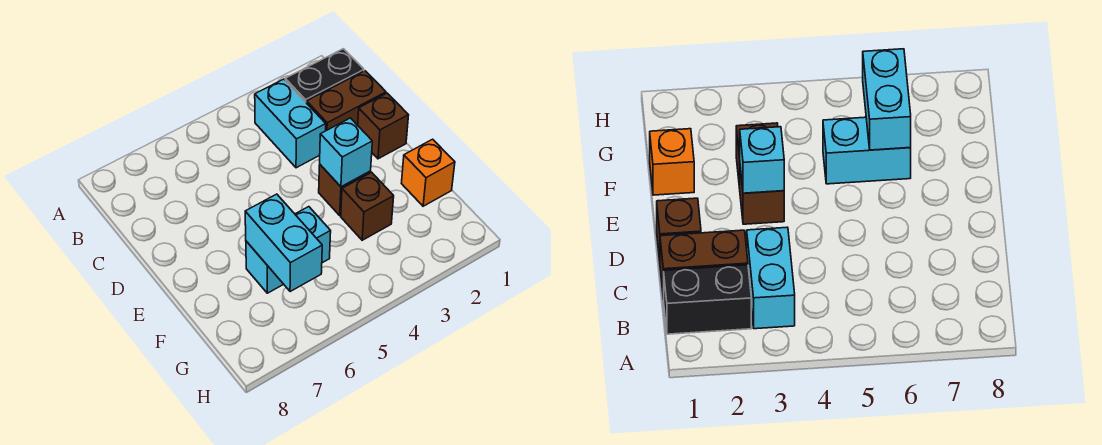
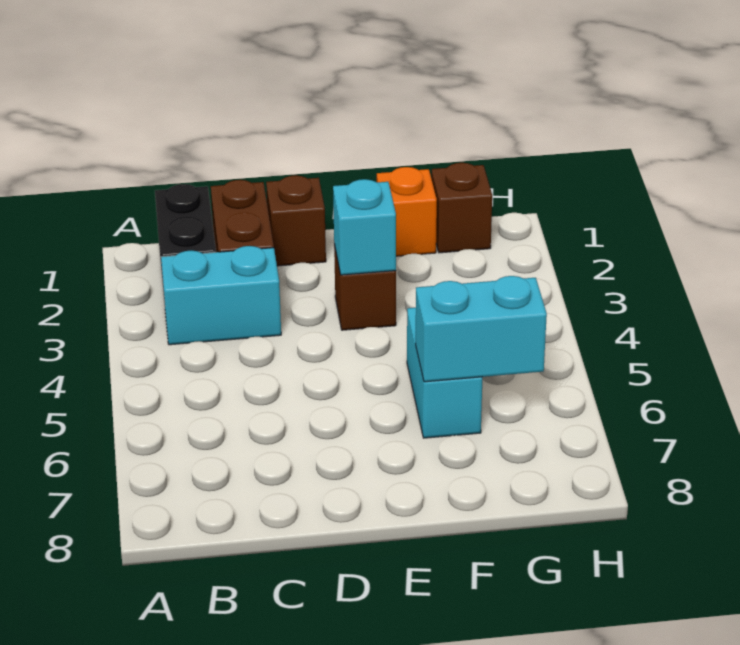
brown brick F3 level 1 -> brown brick G1 level 1

